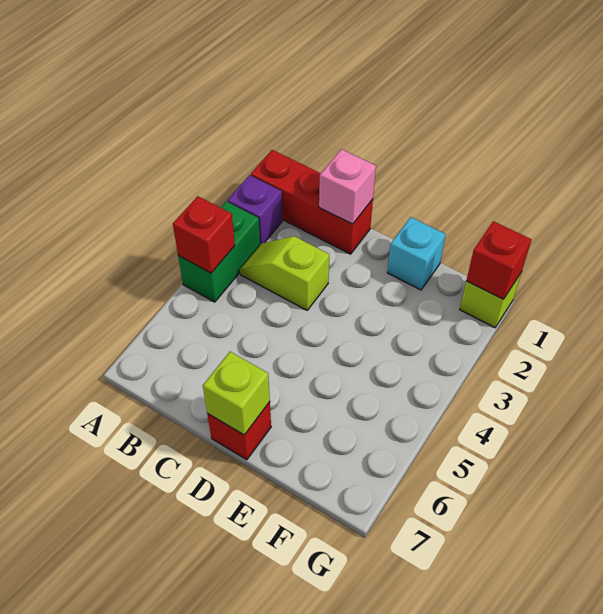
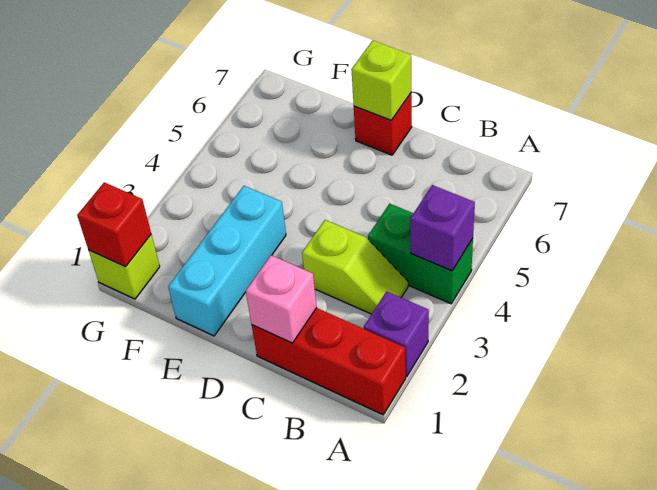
green brick A3:A4 level 1 -> green brick A4:B4 level 1
red brick A4 level 2 -> purple brick A4 level 2
cyan brick E1 level 1 -> cyan brick E1:E3 level 1

